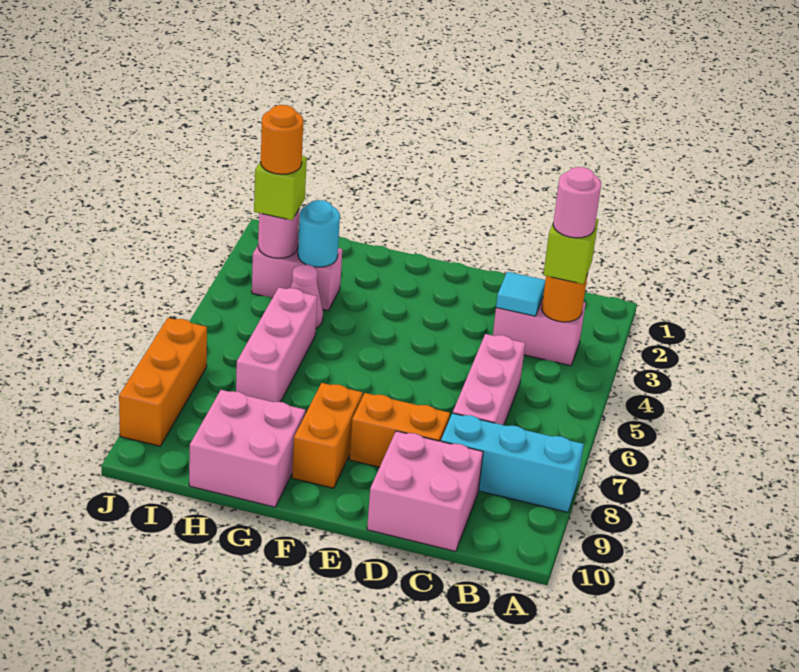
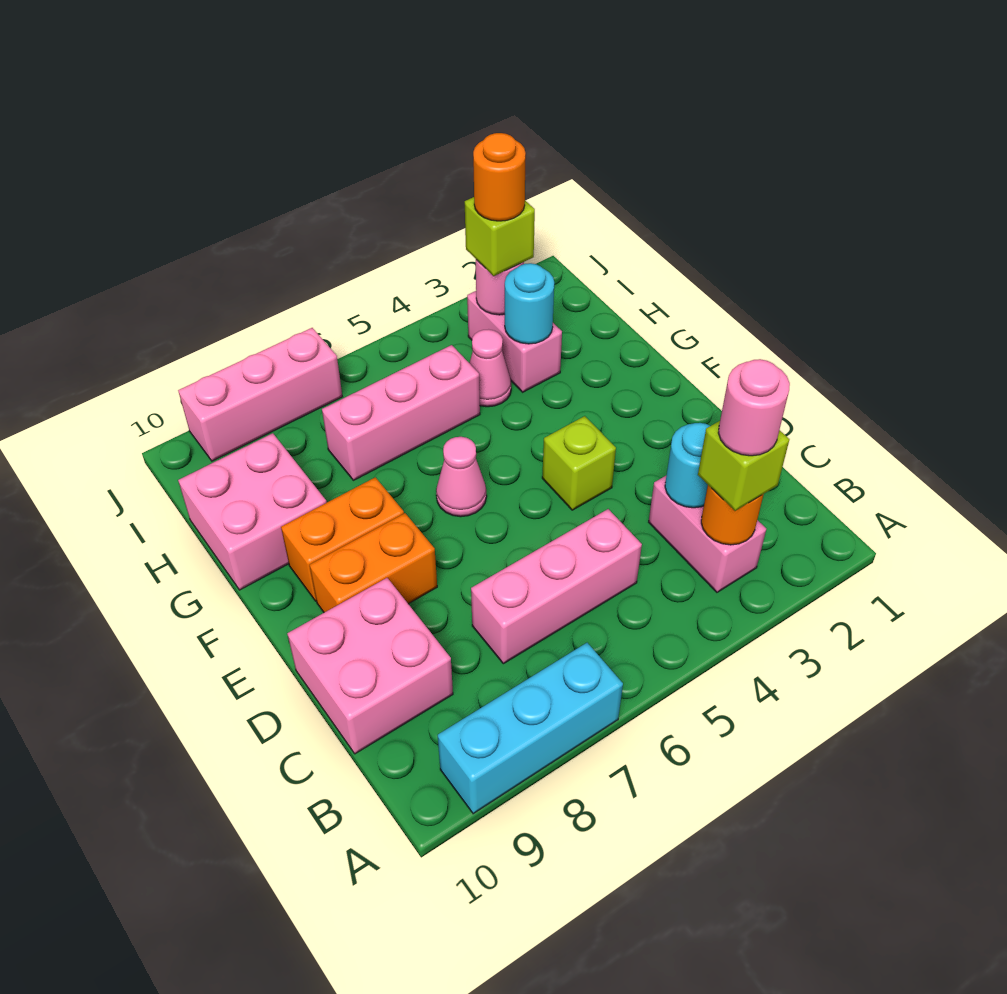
cyan brick A8:C8 level 1 -> cyan brick A7:A9 level 1
cyan tile C3 level 2 -> cyan round brick C3 level 2
orange brick D8:E8 level 1 -> orange brick E8:E9 level 1
none -> lime brick E4 level 1
none -> pink cone F6 level 1
orange brick J7:J9 level 1 -> pink brick J7:J9 level 1

